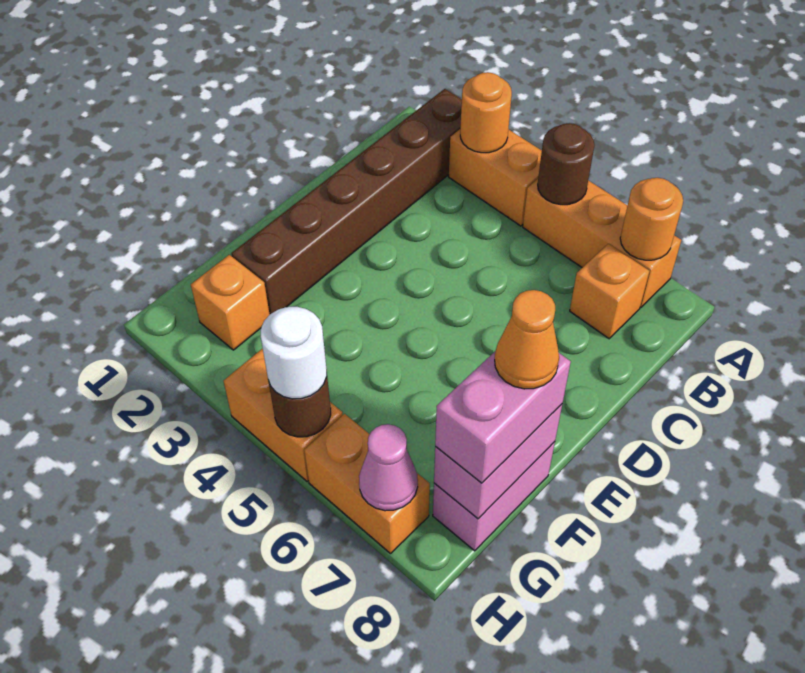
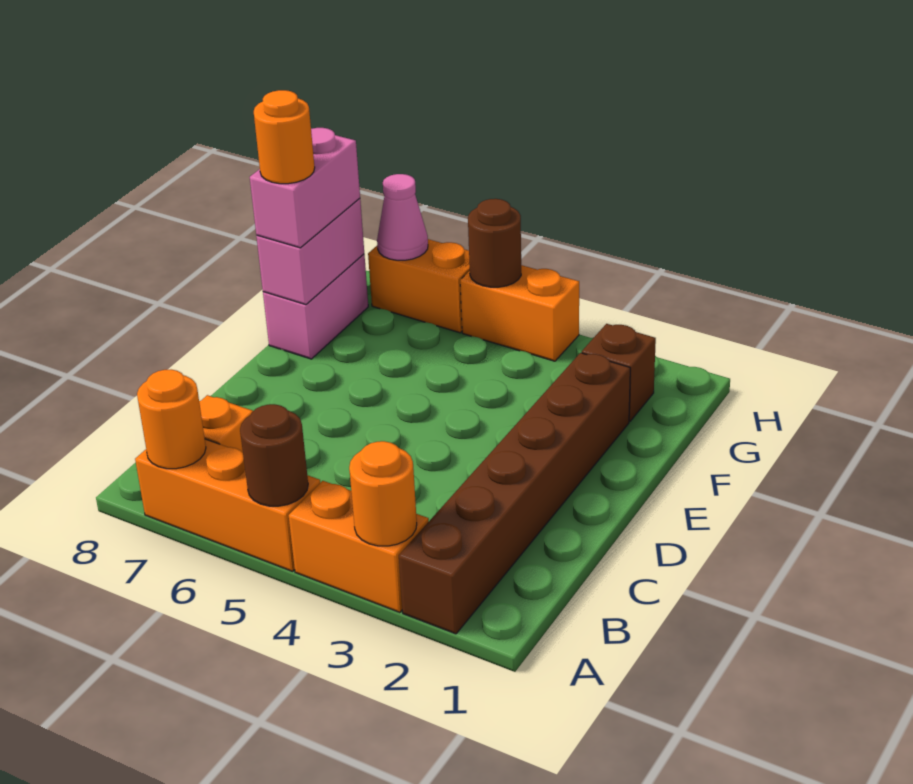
orange cone F8 level 4 -> orange round brick F8 level 4
orange brick G2 level 1 -> brown brick G2 level 1
white round brick H5 level 3 -> none

